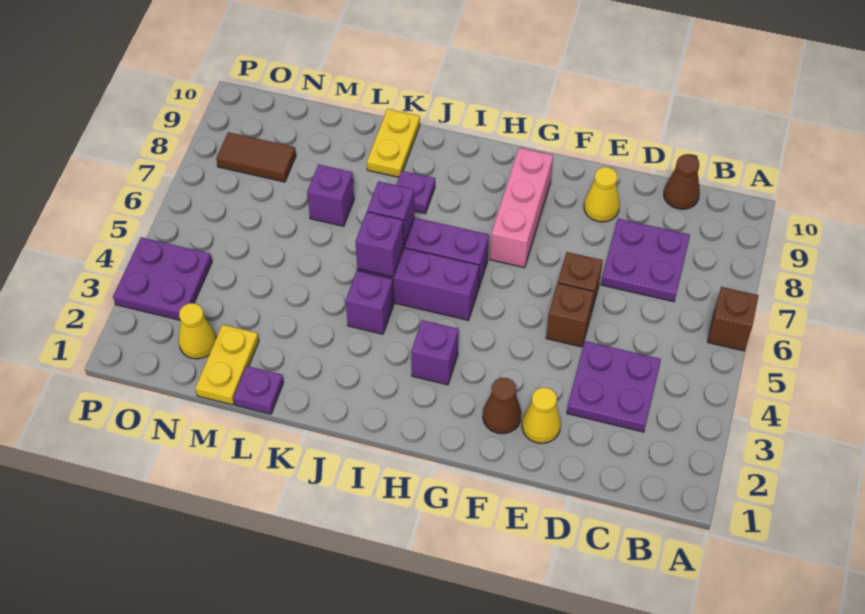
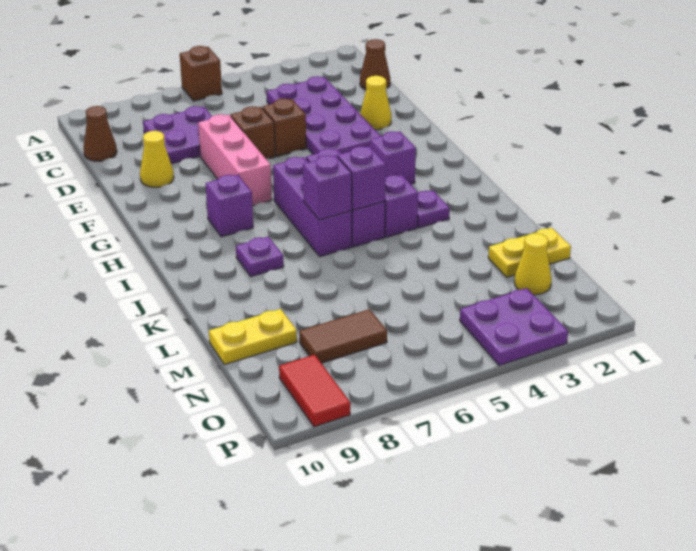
purple plate C3:D4 level 1 -> purple plate C3:F4 level 1
brown cone F2 level 1 -> brown cone C1 level 1
pink brick G7:G9 level 1 -> pink brick E7:G7 level 1
yellow plate K9:K10 level 1 -> yellow plate M9:M10 level 1
purple plate L1 level 1 -> purple plate J3 level 1
purple brick L7 level 1 -> purple brick H8 level 1
brown tile N8:O8 level 1 -> brown tile N7:N8 level 1
none -> red tile O9:P9 level 1

